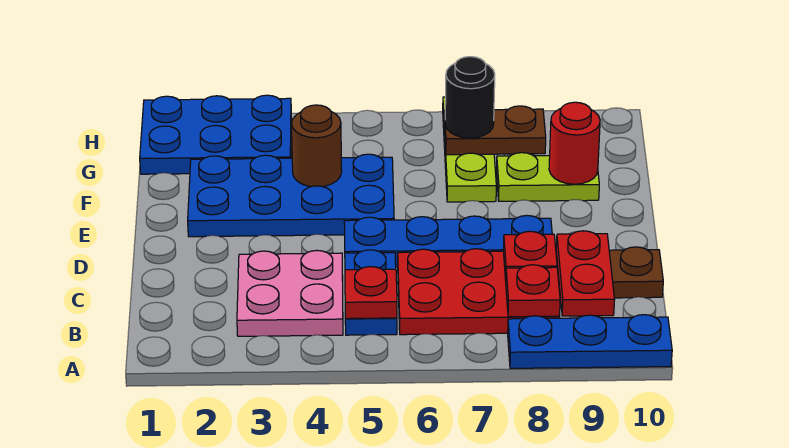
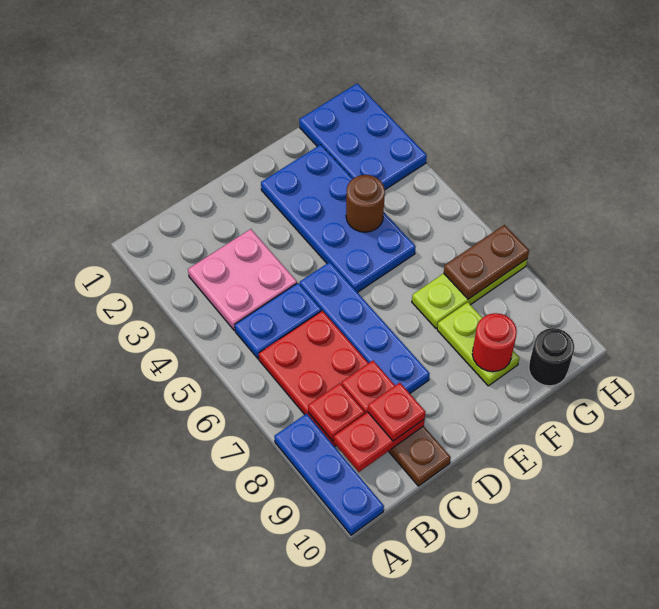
red plate B5 level 2 -> red plate C9 level 3
brown plate G7:G8 level 2 -> brown plate G7:H7 level 2
black round brick G7 level 3 -> black round brick G10 level 1

